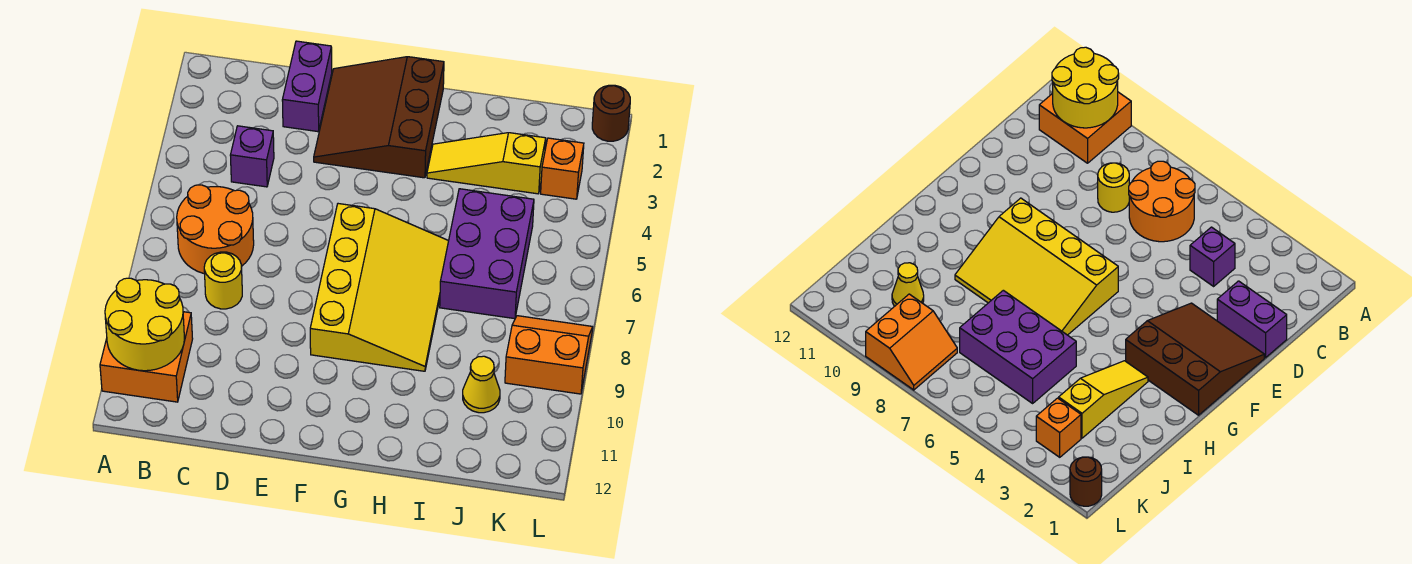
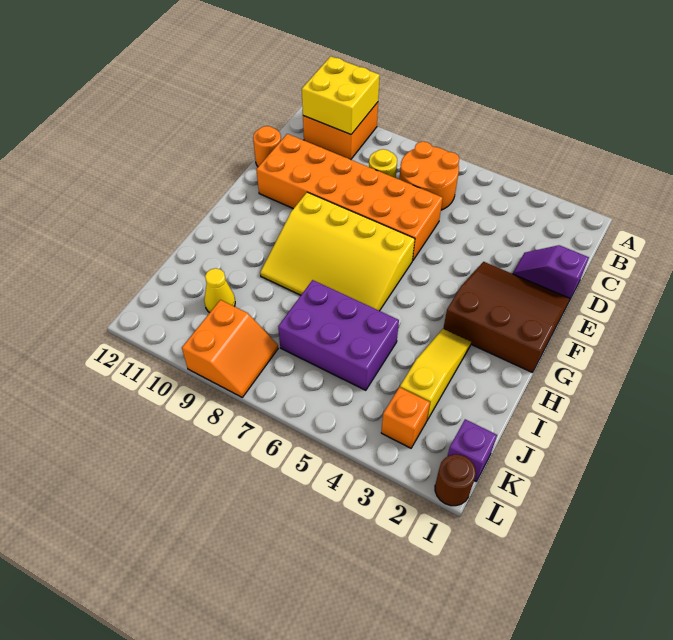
yellow round brick A10:B11 level 2 -> yellow brick A10:B11 level 2
purple brick C4 level 1 -> purple brick K1 level 1
purple brick D1:D2 level 1 -> purple slope D1:D2 level 1 top 1
none -> orange brick D6:E11 level 1
none -> orange round brick D12 level 1

